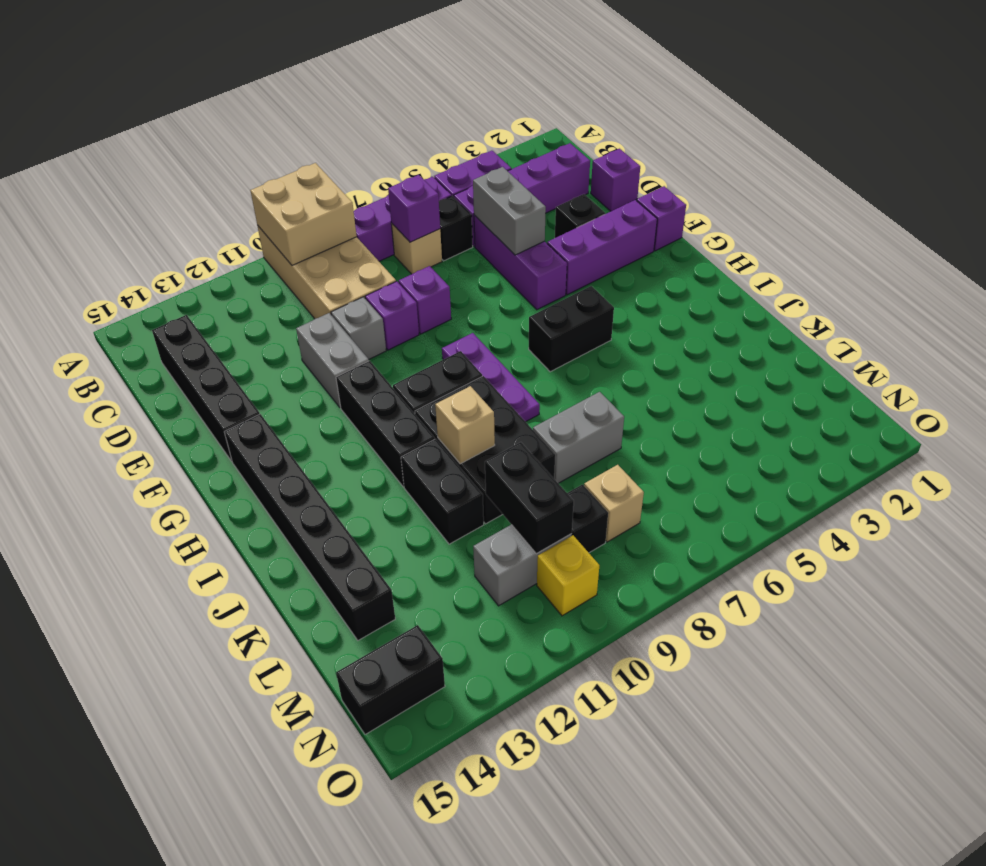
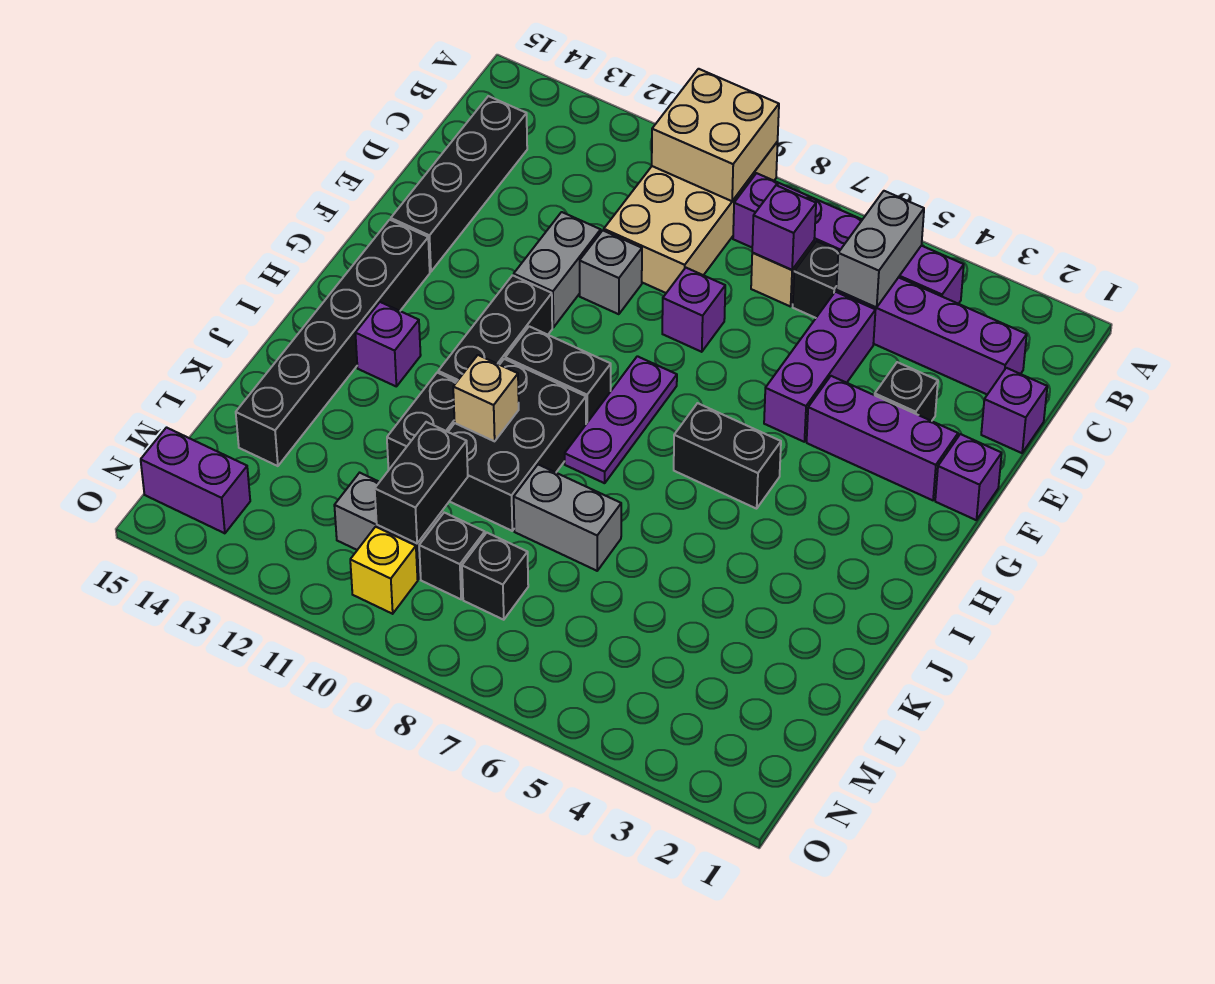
grey brick D5:E5 level 2 -> grey brick B5:C5 level 2
purple brick E9 level 1 -> purple brick I13 level 1
tan brick M8 level 1 -> black brick M8 level 1
black brick N14:N15 level 1 -> purple brick N14:N15 level 1

